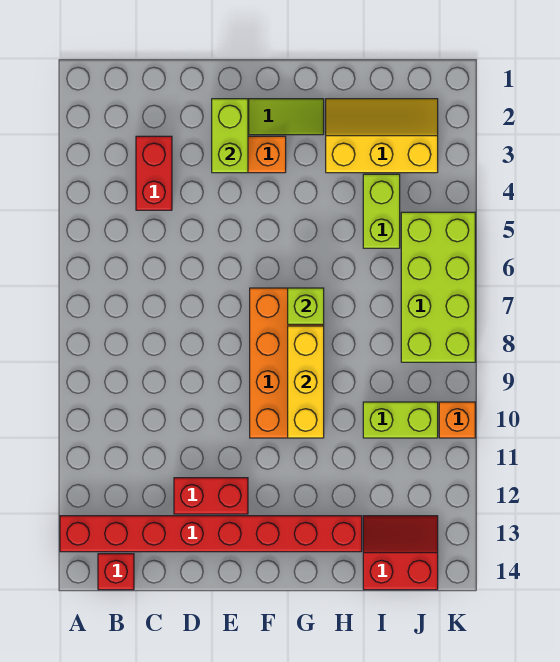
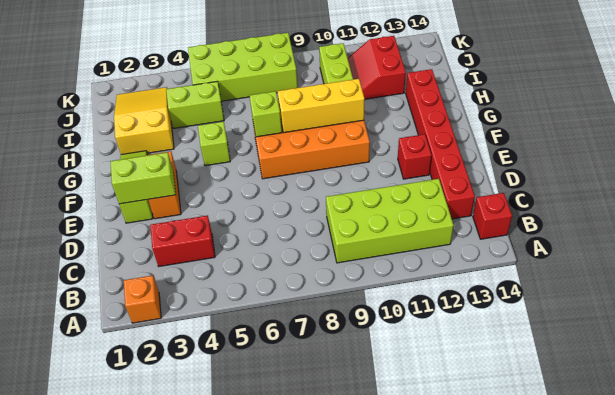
red brick A13:H13 level 1 -> red brick C13:H13 level 1
none -> lime brick B9:C12 level 1
red brick D12:E12 level 1 -> red brick E12 level 1
none -> lime brick G5 level 1
yellow slope H2:J3 level 1 top 3 -> yellow slope H2:J3 level 1 top H
red slope I13:J14 level 1 top 14 -> red slope I11:J12 level 1 top 12
orange brick K10 level 1 -> orange brick A2 level 1

